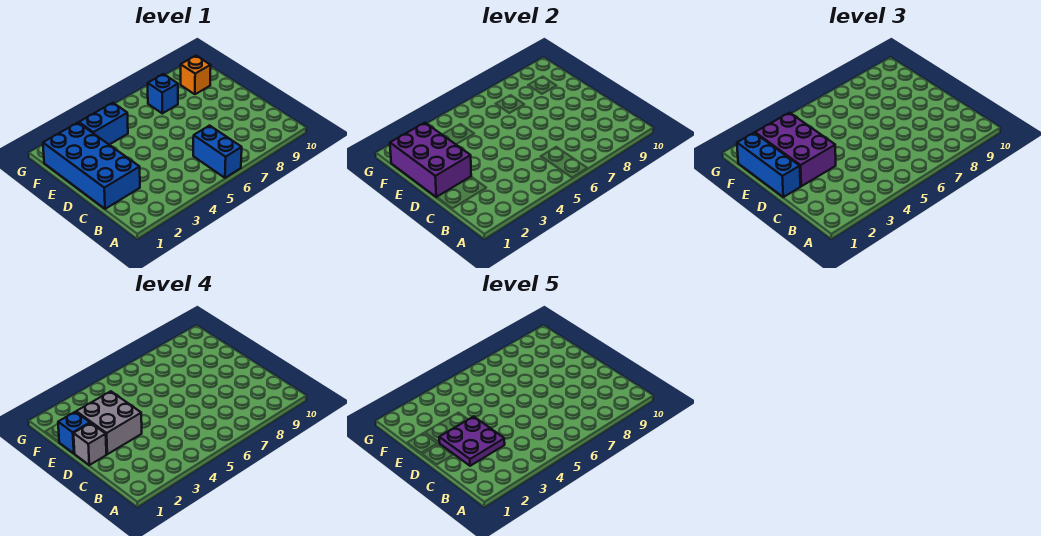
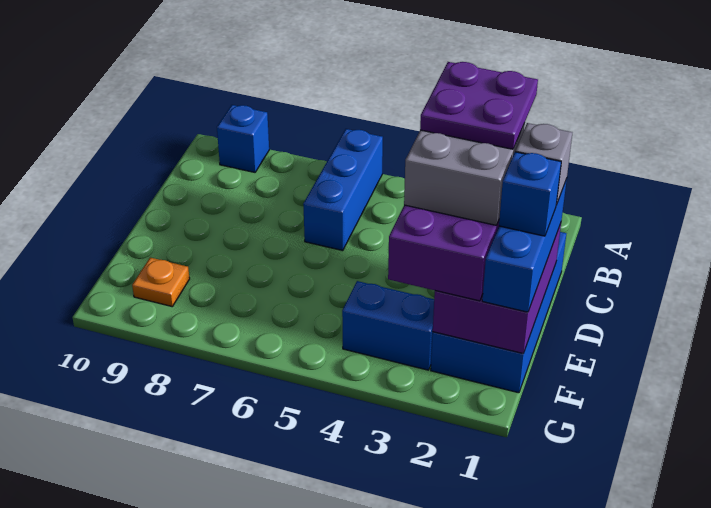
blue brick A6:B6 level 1 -> blue brick A6:C6 level 1
blue brick F7 level 1 -> blue brick A9 level 1
orange brick F9 level 1 -> orange plate F9 level 1

